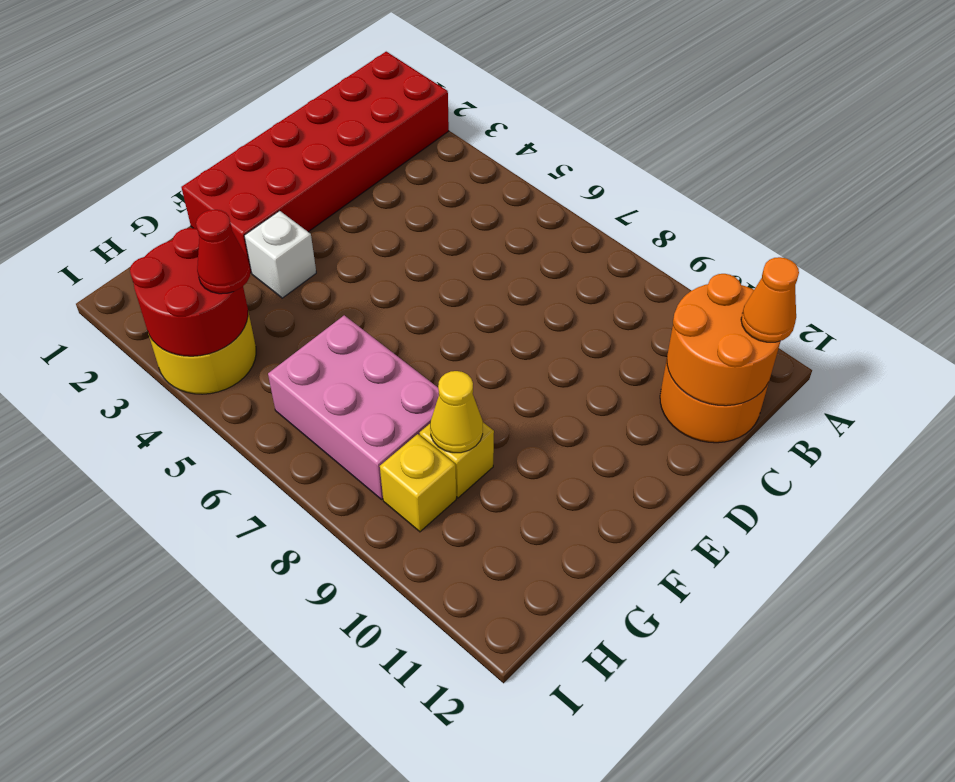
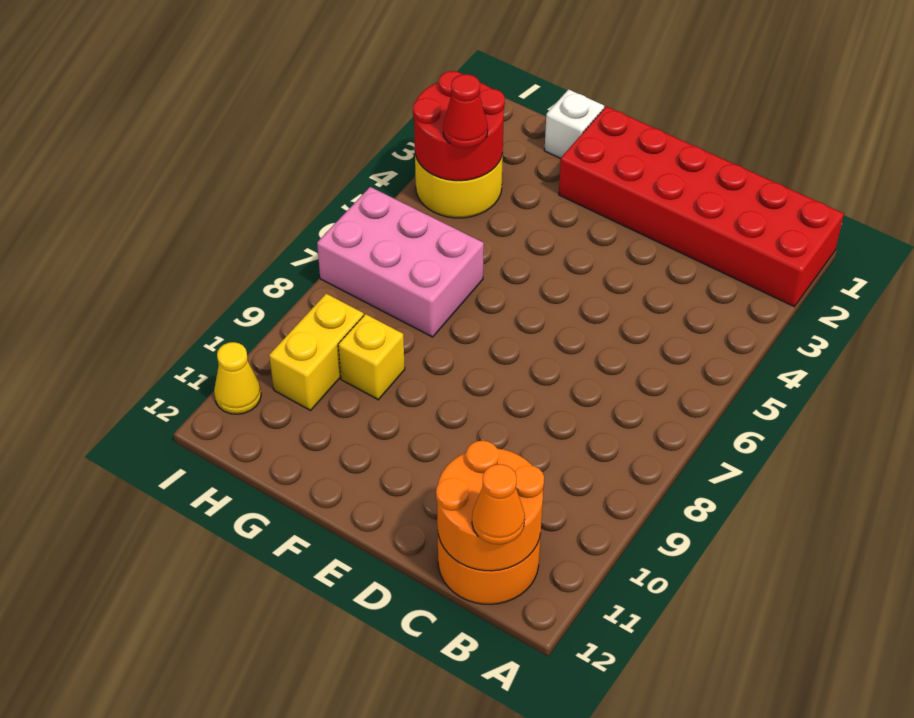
white brick F3 level 1 -> white brick G1 level 1
pink brick G6:H8 level 1 -> pink brick G6:I7 level 1
yellow cone G9 level 2 -> yellow cone I11 level 1
yellow brick H9 level 1 -> yellow brick H9:H10 level 1

